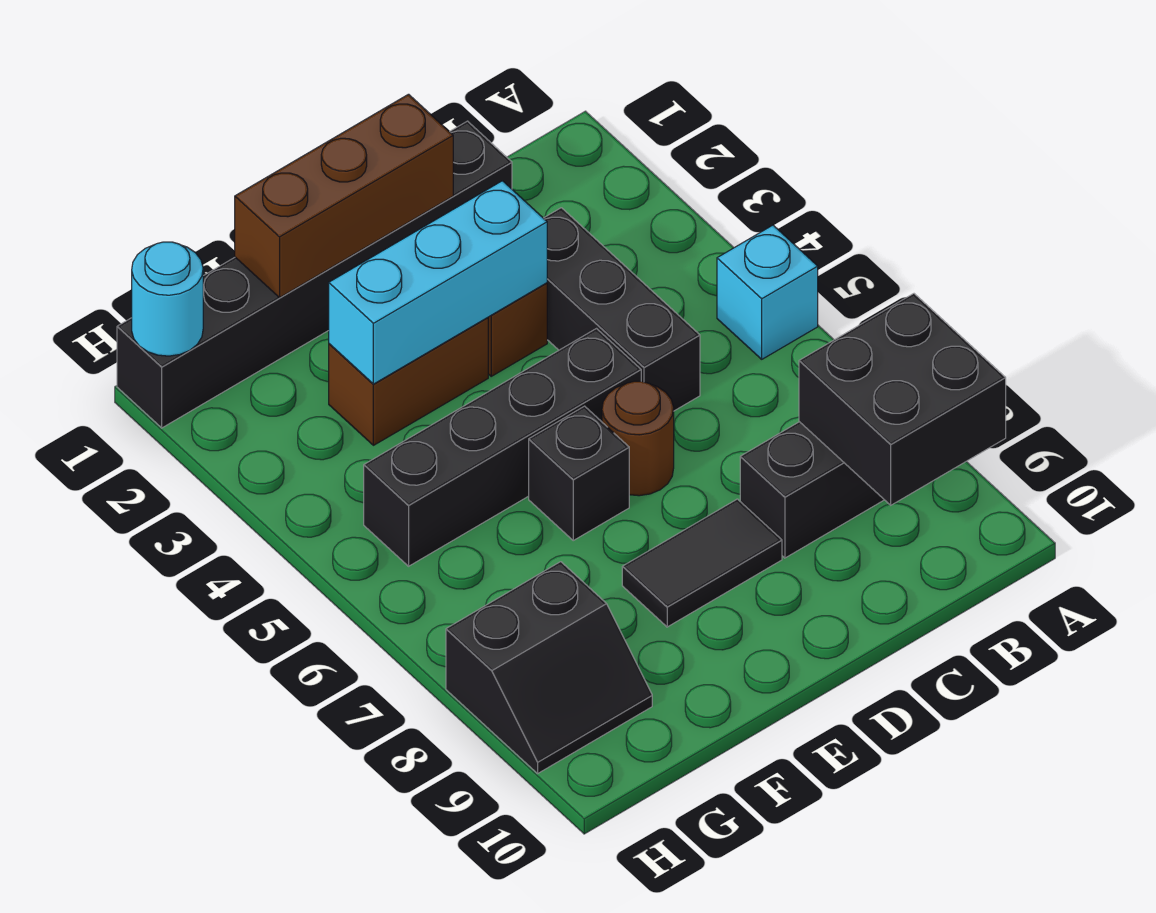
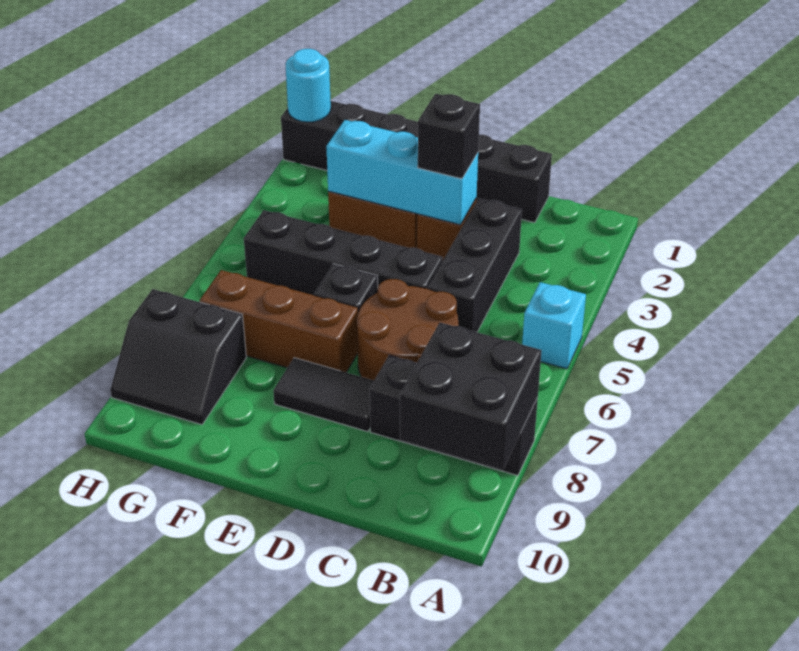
brown brick D1:F1 level 2 -> brown brick E7:G7 level 1
none -> black brick D3 level 3
brown round brick D6 level 1 -> brown round brick C6:D7 level 1

